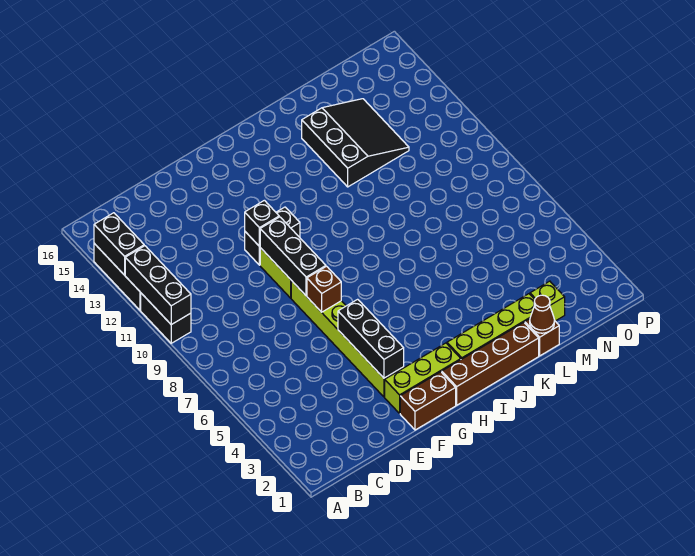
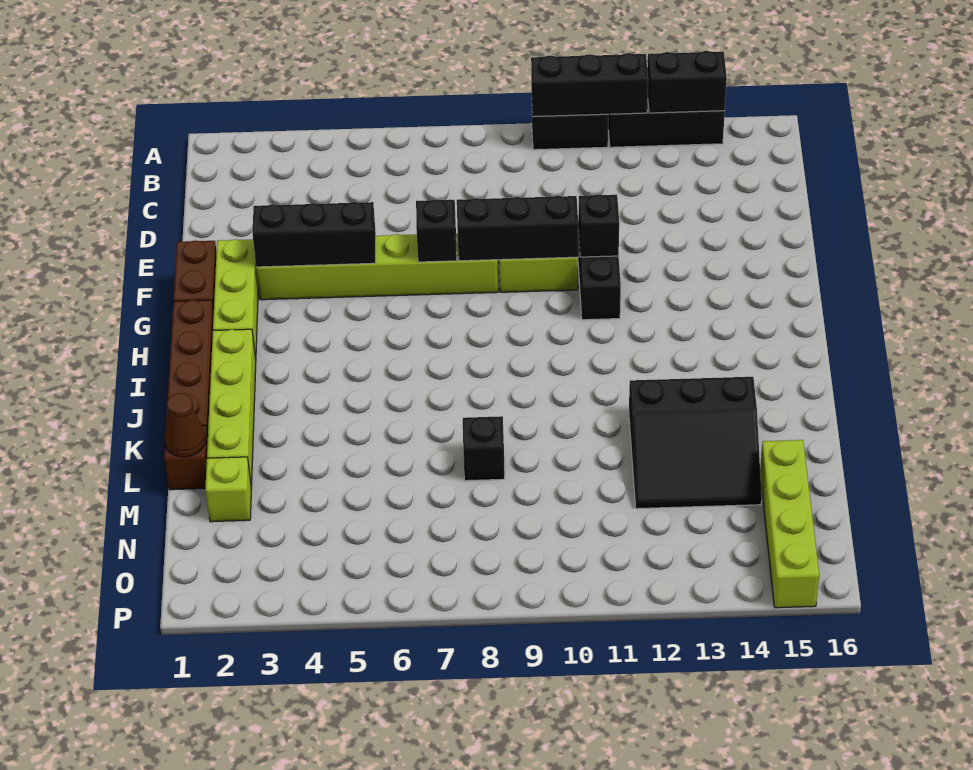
brown brick F7 level 2 -> black brick F7 level 2
none -> black brick L8 level 1
none -> lime brick M15:P15 level 1

